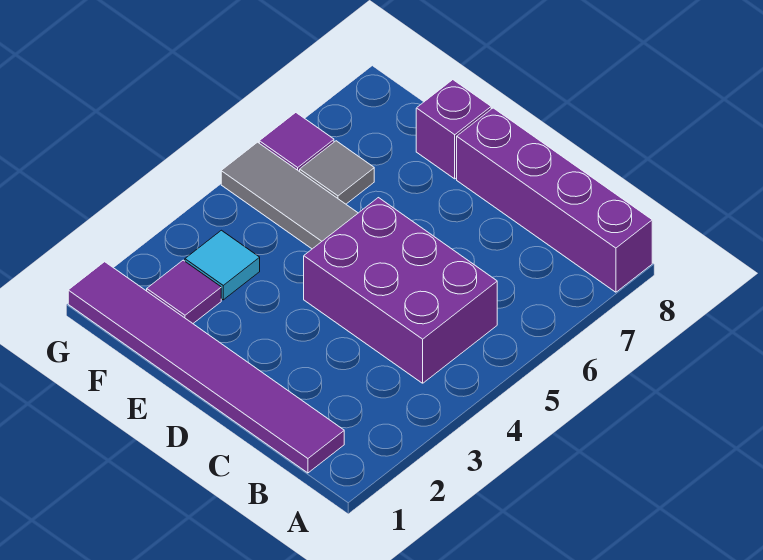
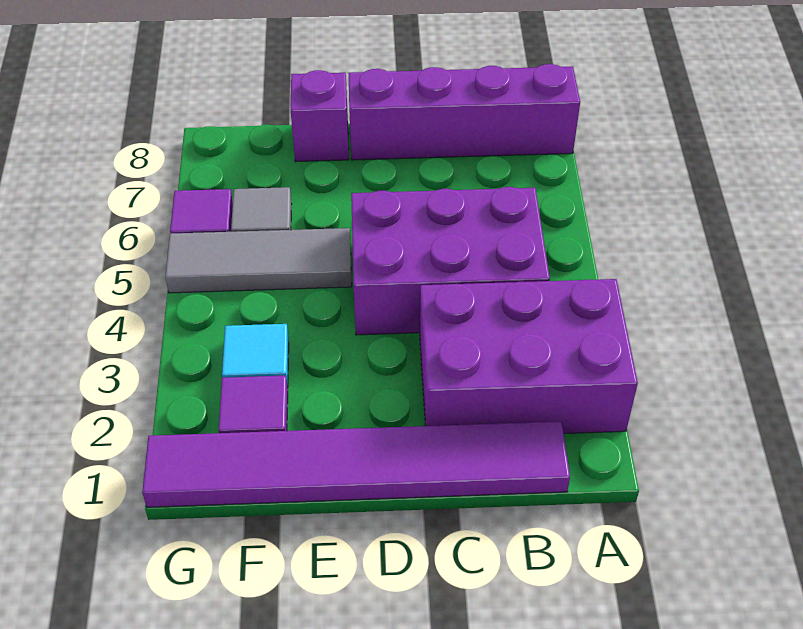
none -> purple brick A2:C3 level 1

